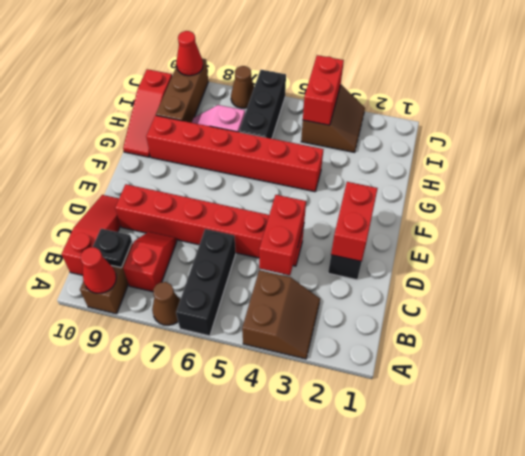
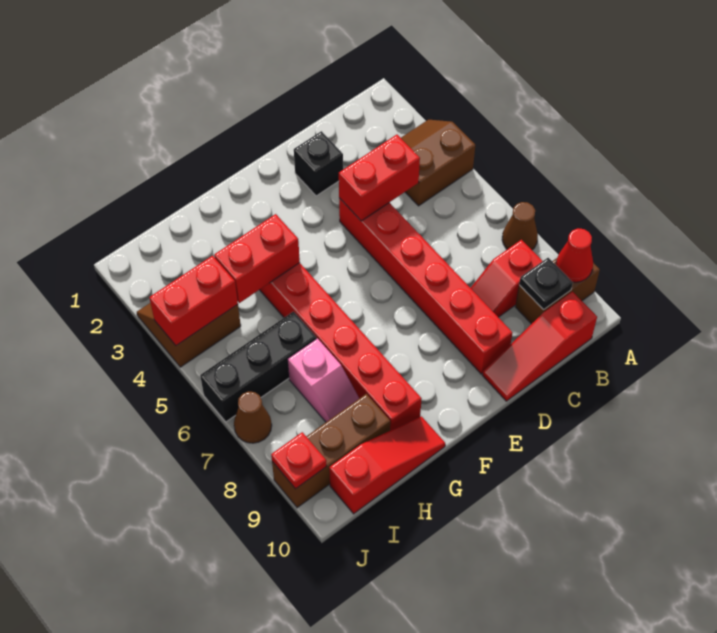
black brick A6:C6 level 1 -> none
red brick D2:E2 level 2 -> red brick G4:H4 level 2
red cone J9 level 2 -> red plate J9 level 2

